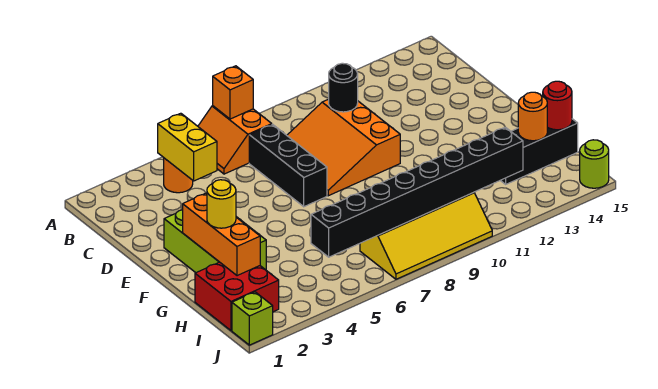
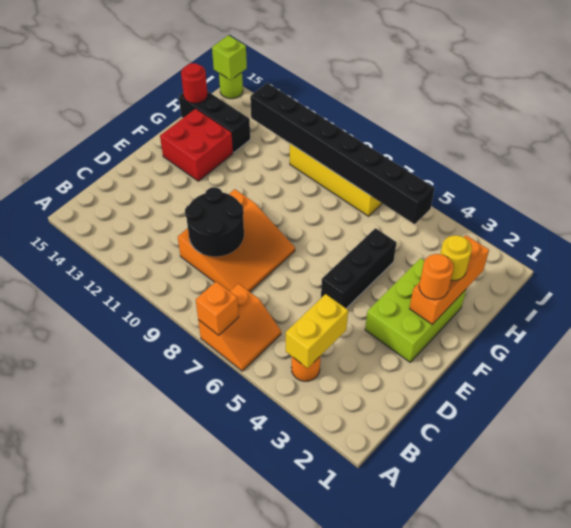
black brick C7:E7 level 1 -> black brick E5:G5 level 1
black round brick C10 level 2 -> black round brick C9:D10 level 2
red brick H1:I2 level 1 -> red brick F13:G14 level 1
orange round brick H14 level 2 -> orange round brick F2 level 3
lime brick J1 level 1 -> lime brick J15 level 2

